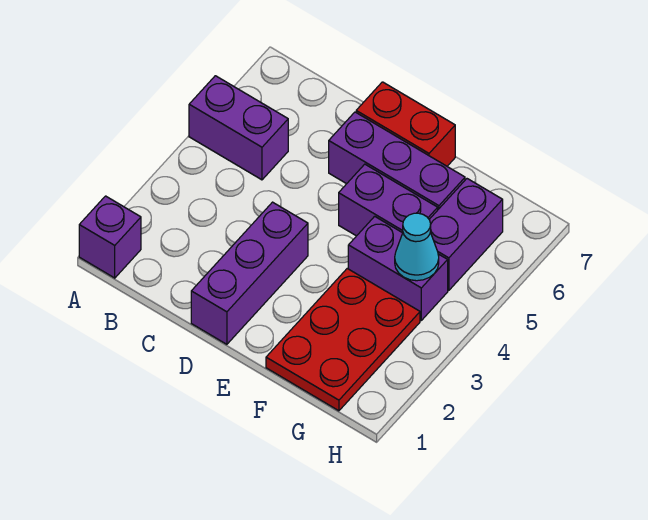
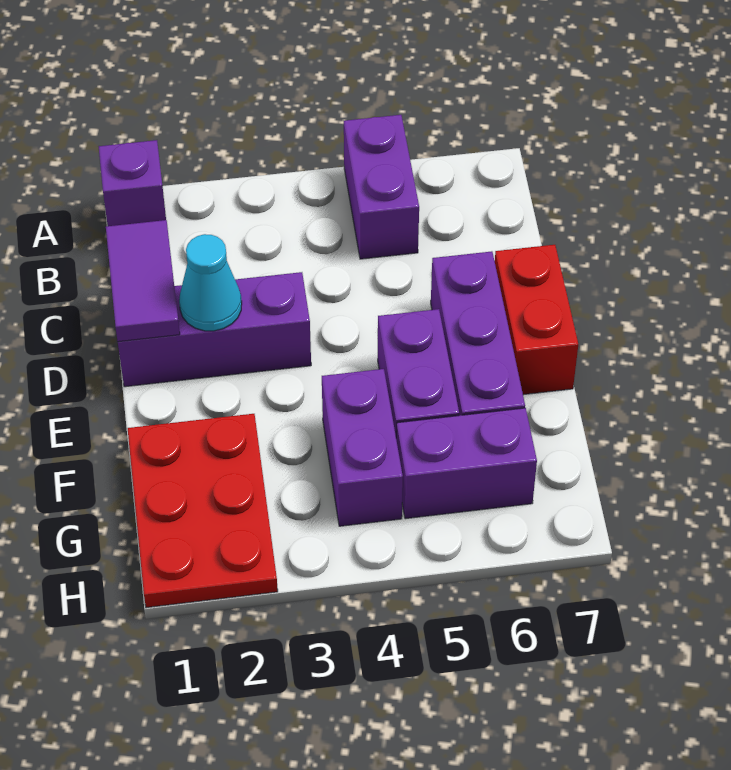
none -> purple tile C1:D1 level 2
red plate F1:G3 level 1 -> red plate F1:H2 level 1
cyan cone G4 level 2 -> cyan cone D2 level 2

